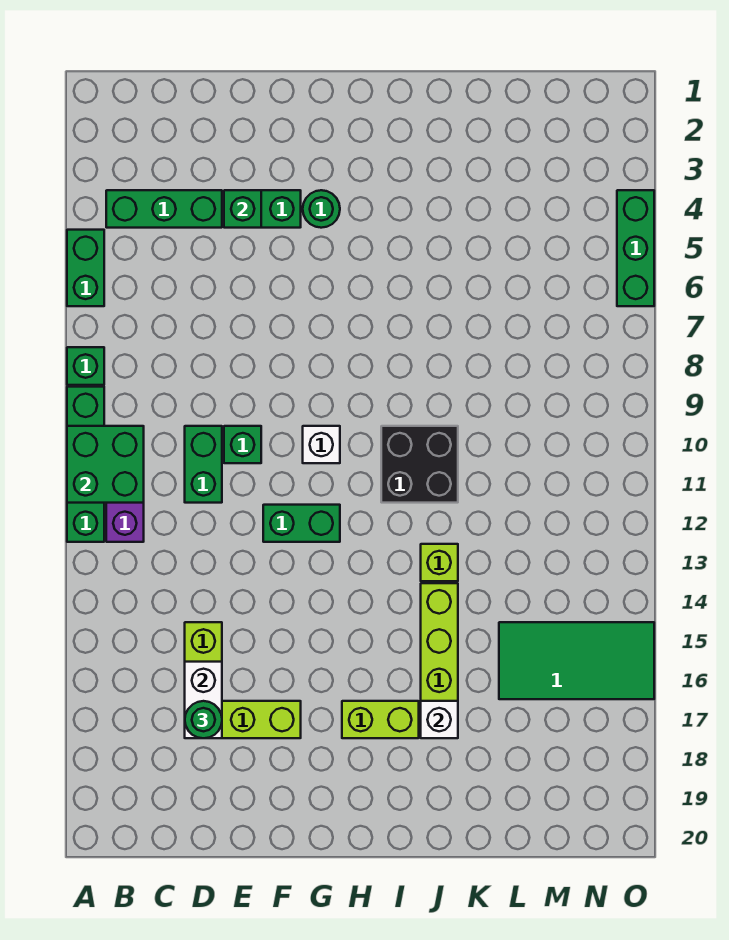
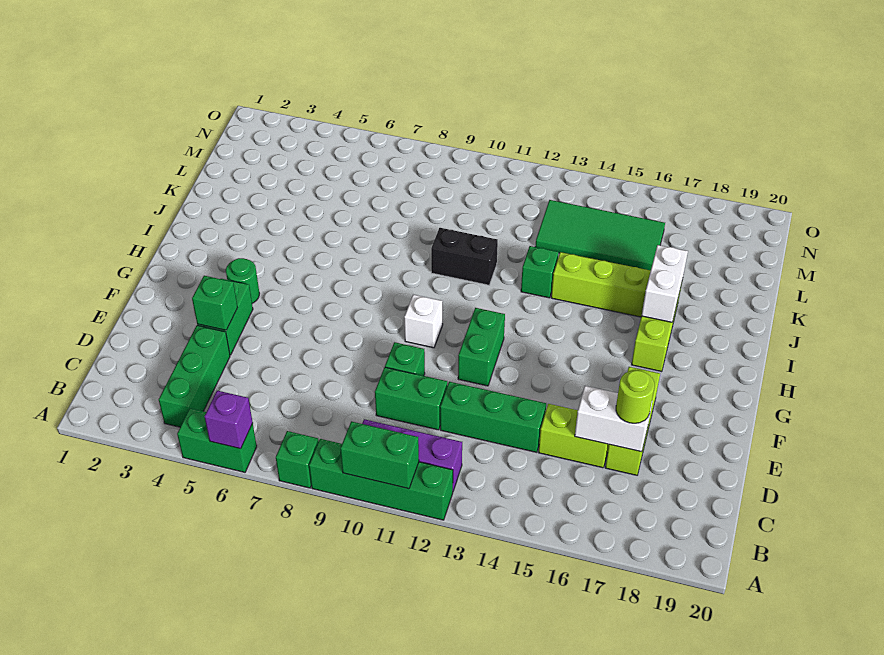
none -> purple brick A6 level 2
green brick A10:B11 level 2 -> green brick A10:A11 level 2
green round brick D17 level 3 -> lime round brick D17 level 3
black brick I10:J11 level 1 -> black brick J10:J11 level 1
lime brick J13 level 1 -> green brick J13 level 1
white brick J17 level 2 -> white brick I17:J17 level 2
green tile L15:O16 level 1 -> green tile L13:M16 level 1
green brick O4:O6 level 1 -> green brick D12:D14 level 1

